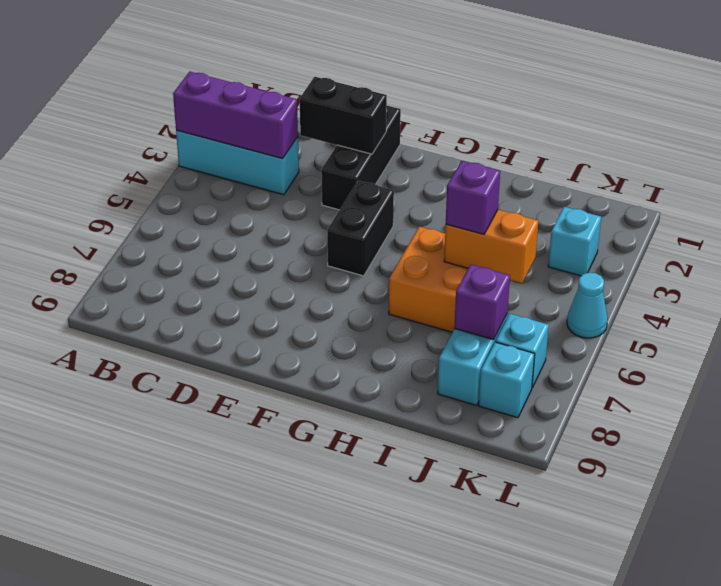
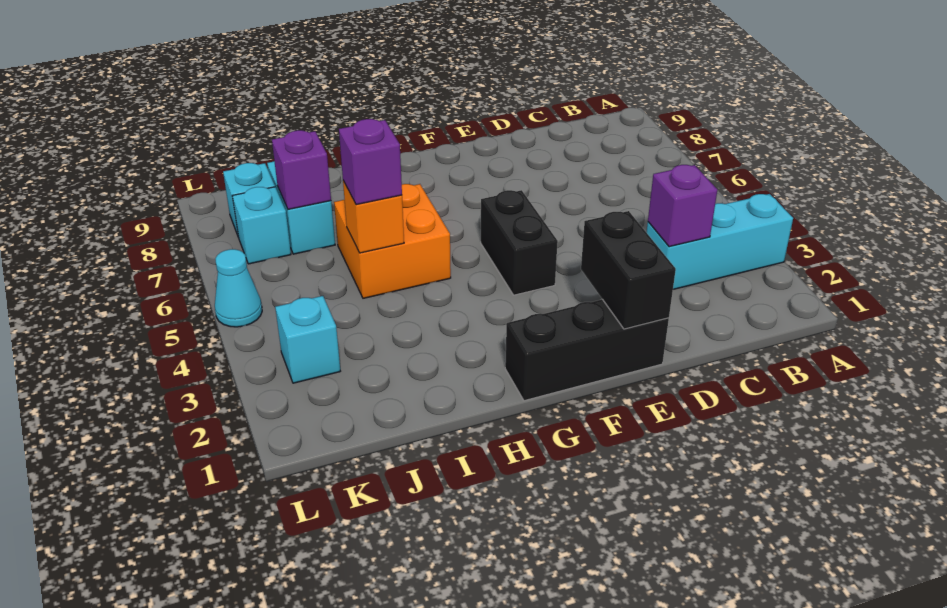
purple brick A3:C3 level 2 -> purple brick C3 level 2
black brick D2:E2 level 2 -> black brick E1:E2 level 2
black brick E1:E3 level 1 -> black brick E1:G1 level 1
orange brick I5:J5 level 2 -> orange brick I5 level 2

